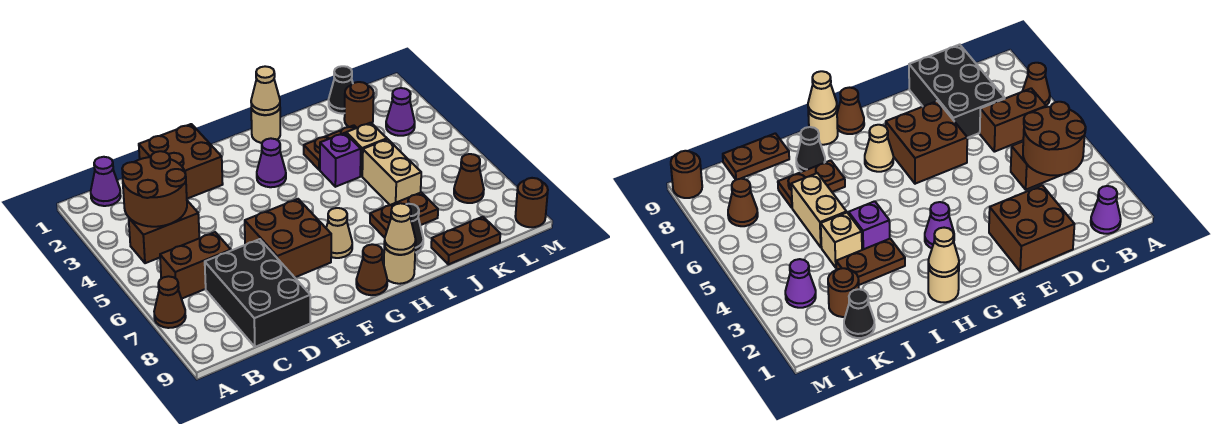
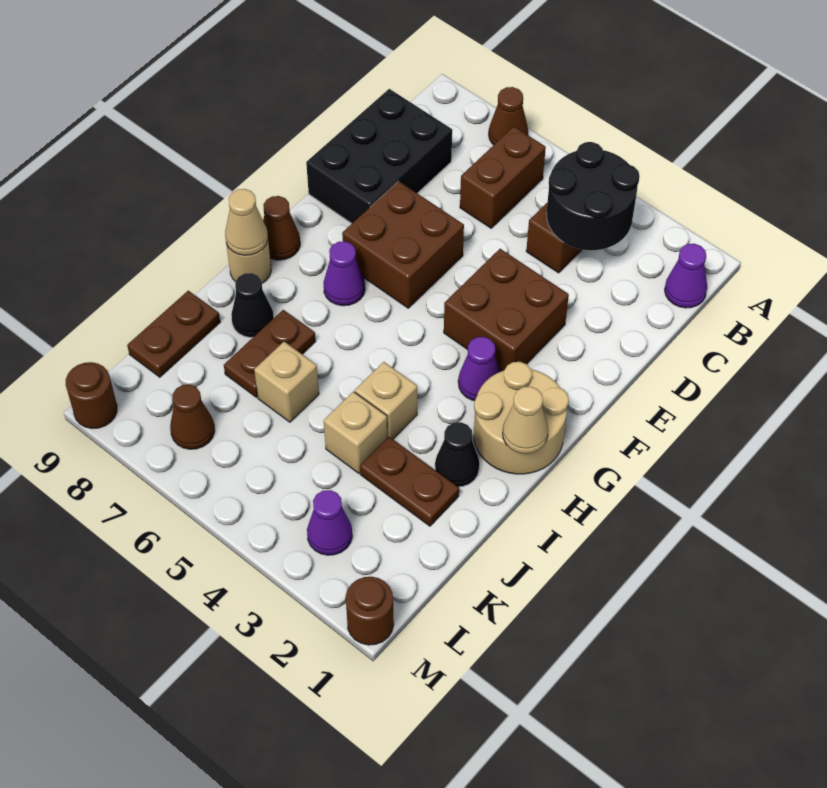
brown round brick B3:C4 level 2 -> black round brick B3:C4 level 2
black brick C7:D9 level 1 -> black brick C8:E9 level 1
brown brick D1:E2 level 1 -> brown brick E3:F4 level 1
tan cone G7 level 1 -> purple cone G7 level 1
tan round brick H1 level 1 -> tan round brick G1:H2 level 1
brown plate I3:J3 level 1 -> brown plate J2:J3 level 1
purple brick I4 level 1 -> tan brick I4 level 1
tan brick J5:J6 level 1 -> tan brick J6 level 1
black cone K1 level 1 -> black cone I2 level 1
brown round brick K2 level 1 -> brown round brick M1 level 1

